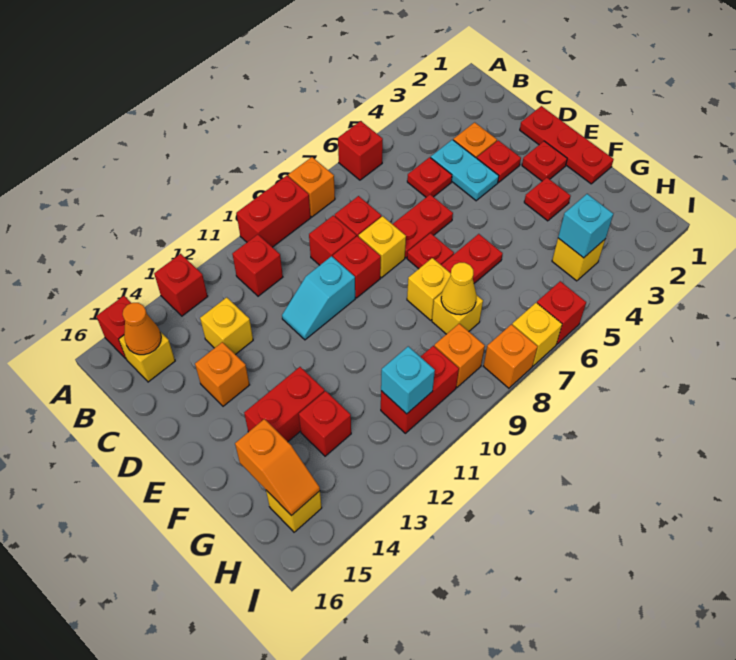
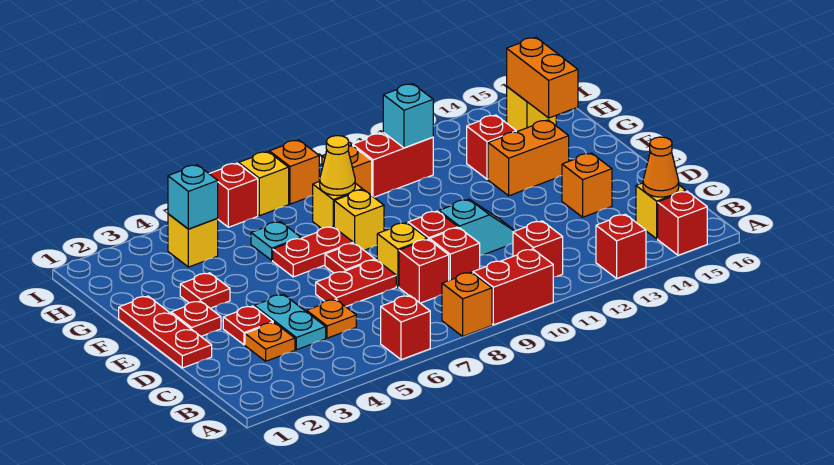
red plate C5 level 1 -> orange plate C5 level 1
yellow brick C13 level 1 -> none
red brick F13:F14 level 1 -> orange brick F13:F14 level 1
none -> cyan plate G6 level 1
orange slope G15:H15 level 2 top G -> orange brick G15:H15 level 2

